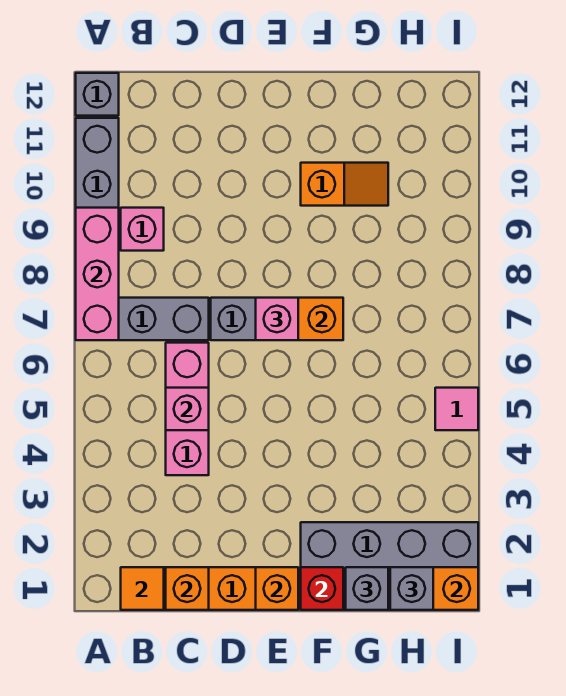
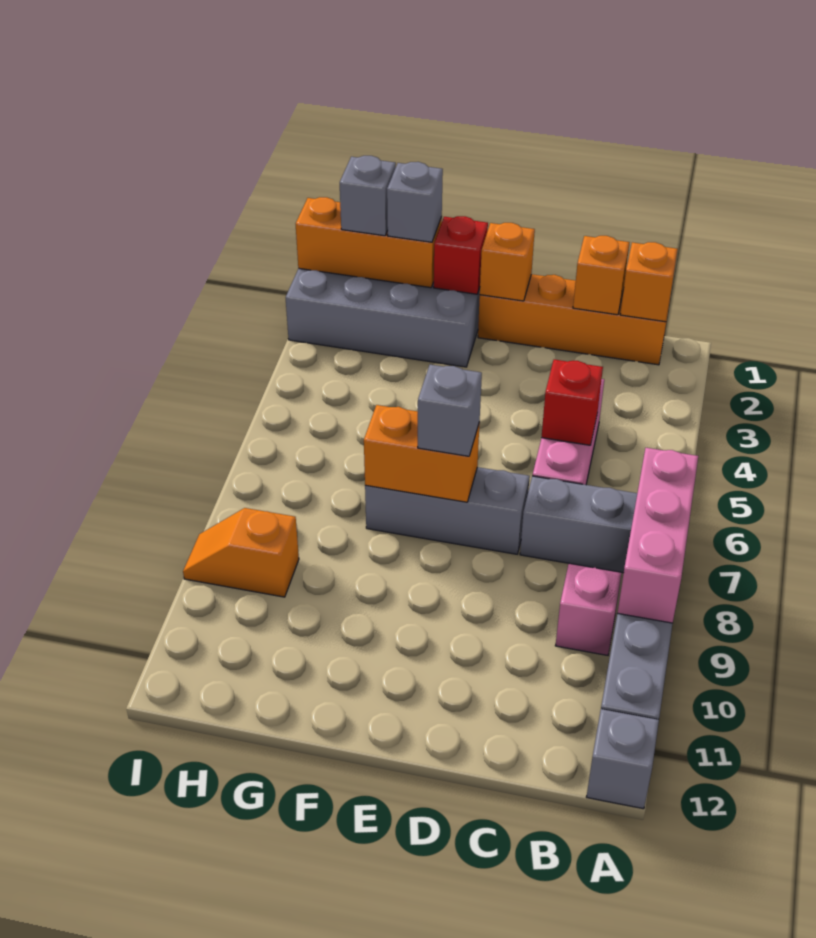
orange tile B1 level 2 -> orange brick B1 level 2
pink brick C5 level 2 -> red brick C5 level 2
pink brick E7 level 3 -> grey brick E7 level 3
orange slope F10:G10 level 1 top F -> orange slope H9:I9 level 1 top H
pink tile I5 level 1 -> none

